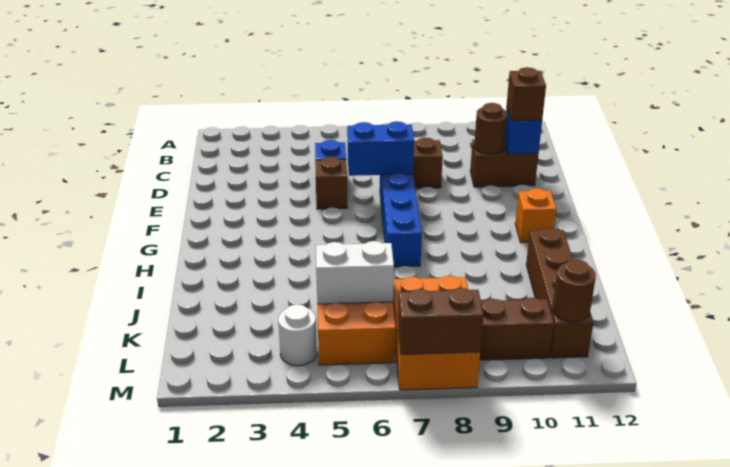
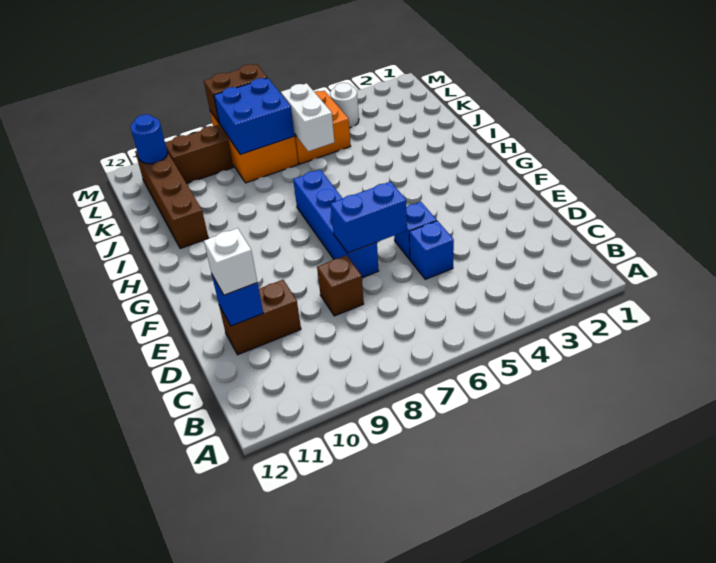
brown round brick D10 level 2 -> none
brown brick D11 level 3 -> white brick D11 level 3
brown brick E5 level 1 -> blue brick E5 level 1
orange brick G11 level 1 -> none
white brick K5:K6 level 2 -> white brick J6:K6 level 2
none -> blue brick K7:L8 level 2
brown round brick L11 level 2 -> blue round brick L11 level 2

